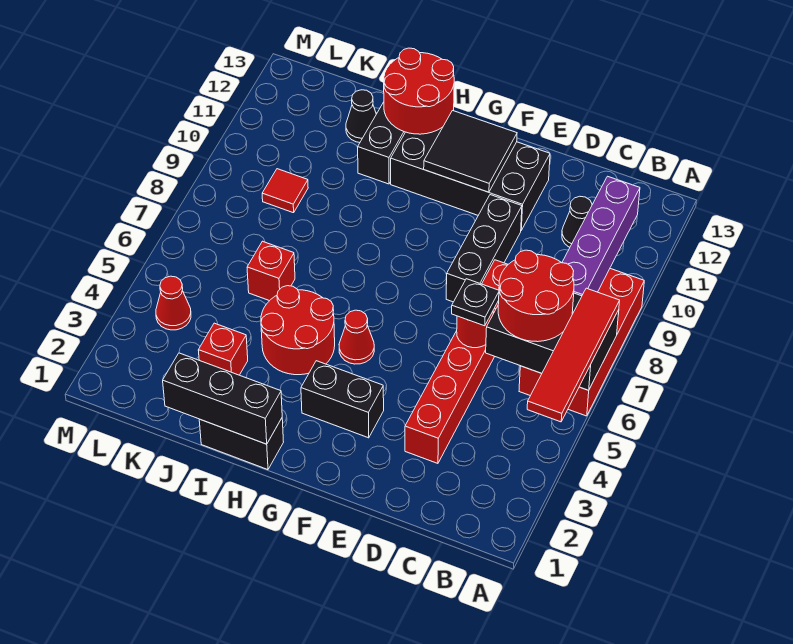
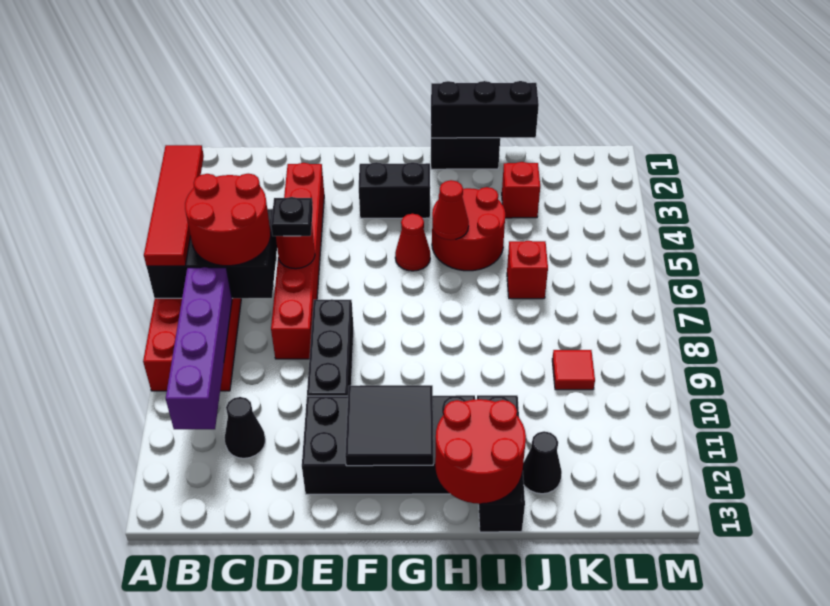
red cone L4 level 1 -> red cone H5 level 2

